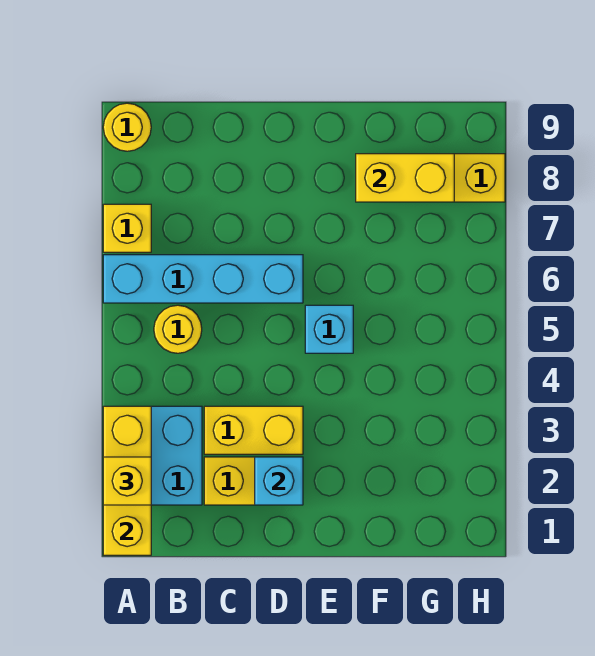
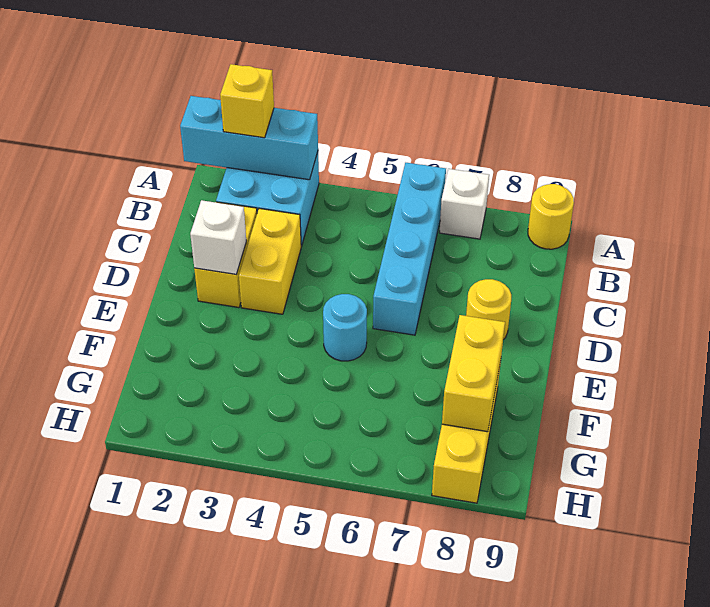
yellow brick A1:A3 level 2 -> cyan brick A1:A3 level 2
yellow brick A7 level 1 -> white brick A7 level 1
yellow round brick B5 level 1 -> yellow round brick D8 level 1
cyan brick D2 level 2 -> white brick D2 level 2
cyan brick E5 level 1 -> cyan round brick E5 level 1

